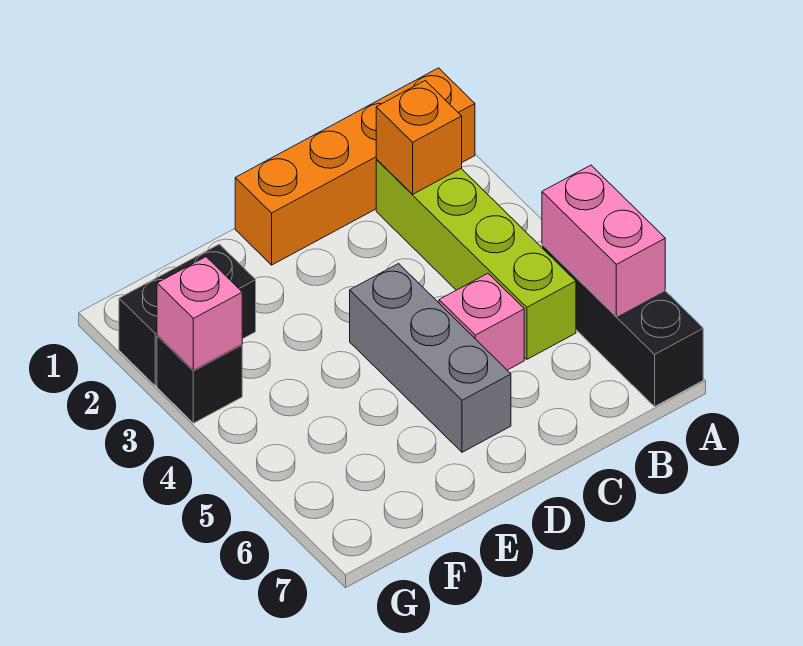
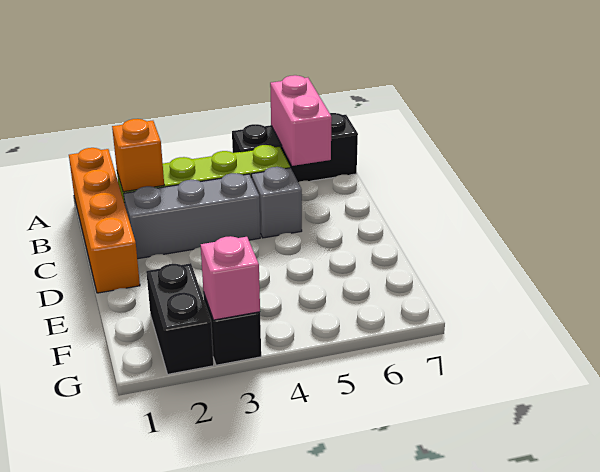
pink brick A5:A6 level 2 -> pink brick A6:B6 level 2
pink brick C5 level 1 -> grey brick C5 level 1
grey brick D4:D6 level 1 -> grey brick C2:C4 level 1

